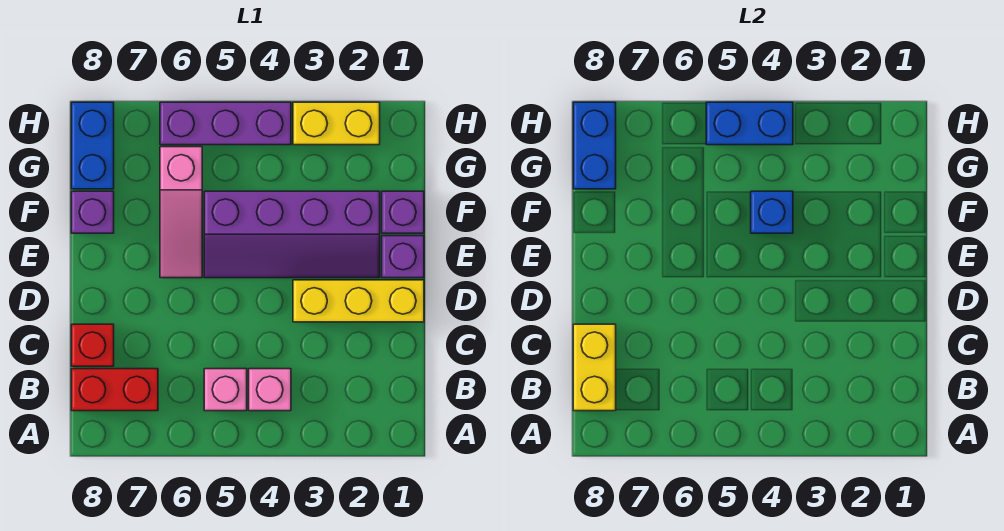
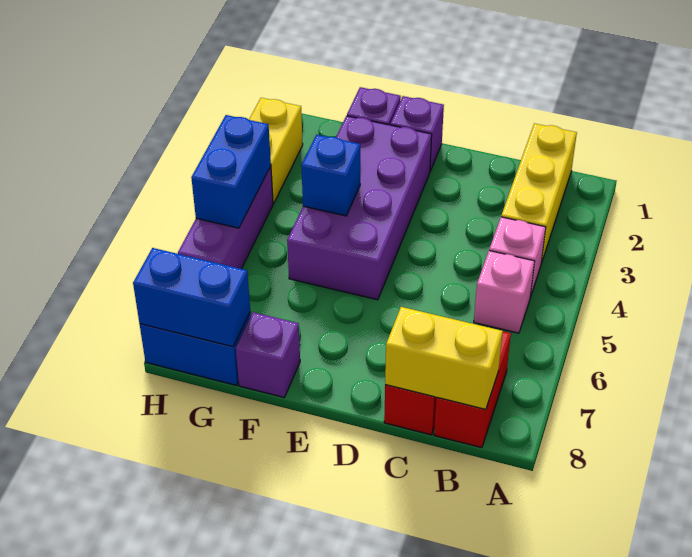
yellow brick D1:D3 level 1 -> yellow brick B1:B3 level 1
purple slope E2:F5 level 1 top F -> purple brick E2:F5 level 1
pink slope E6:G6 level 1 top G -> none

